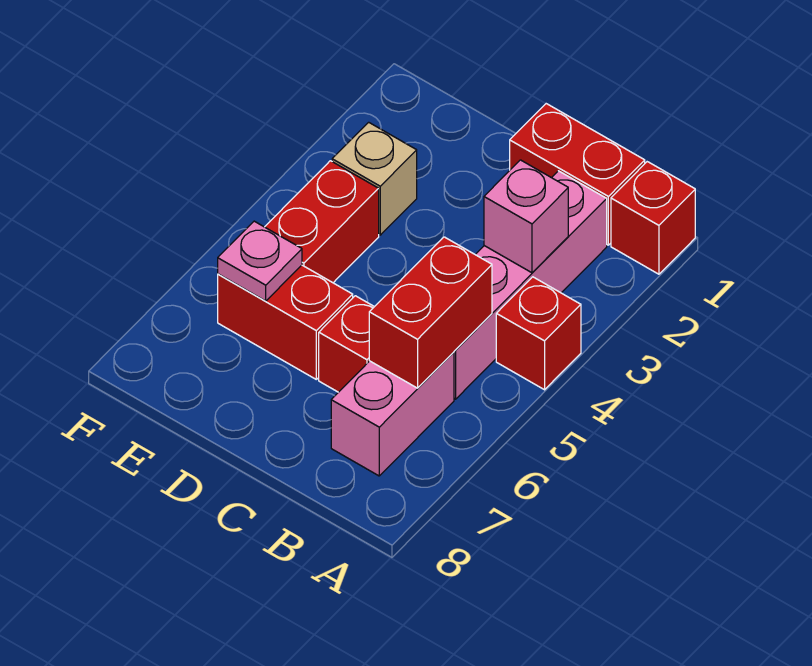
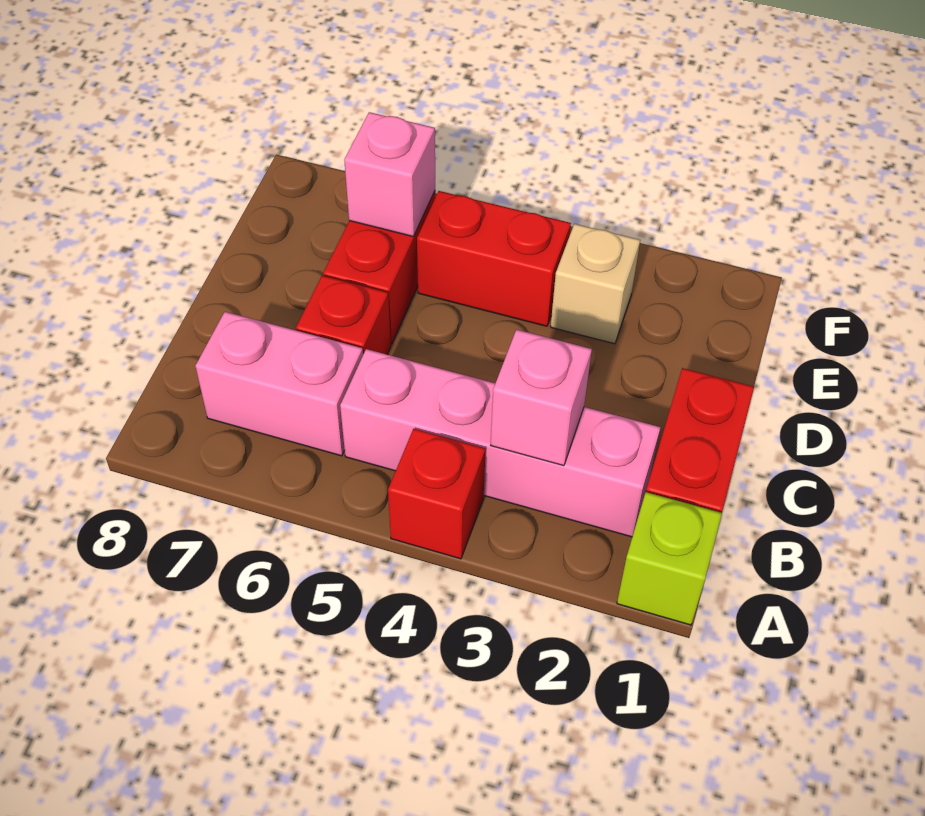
red brick A1 level 1 -> lime brick A1 level 1
red brick B5:B6 level 2 -> none
pink plate E6 level 2 -> pink brick E6 level 2

